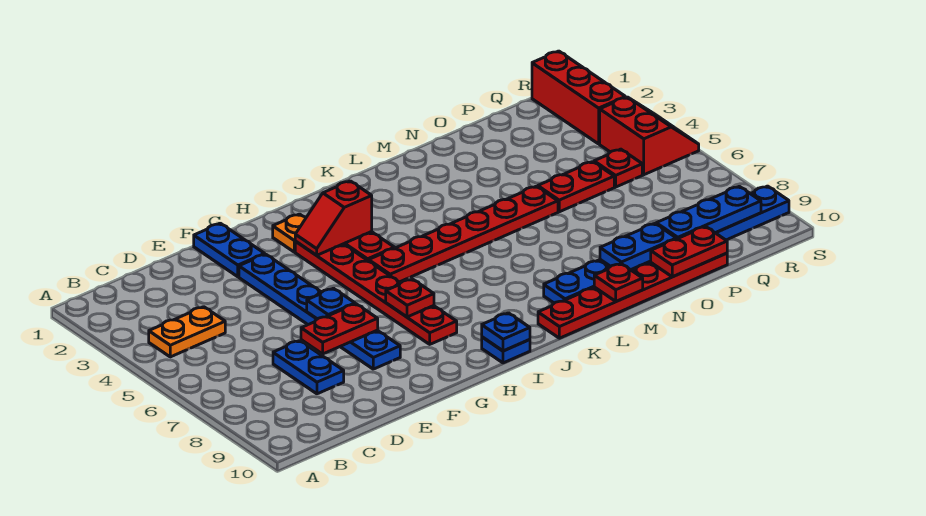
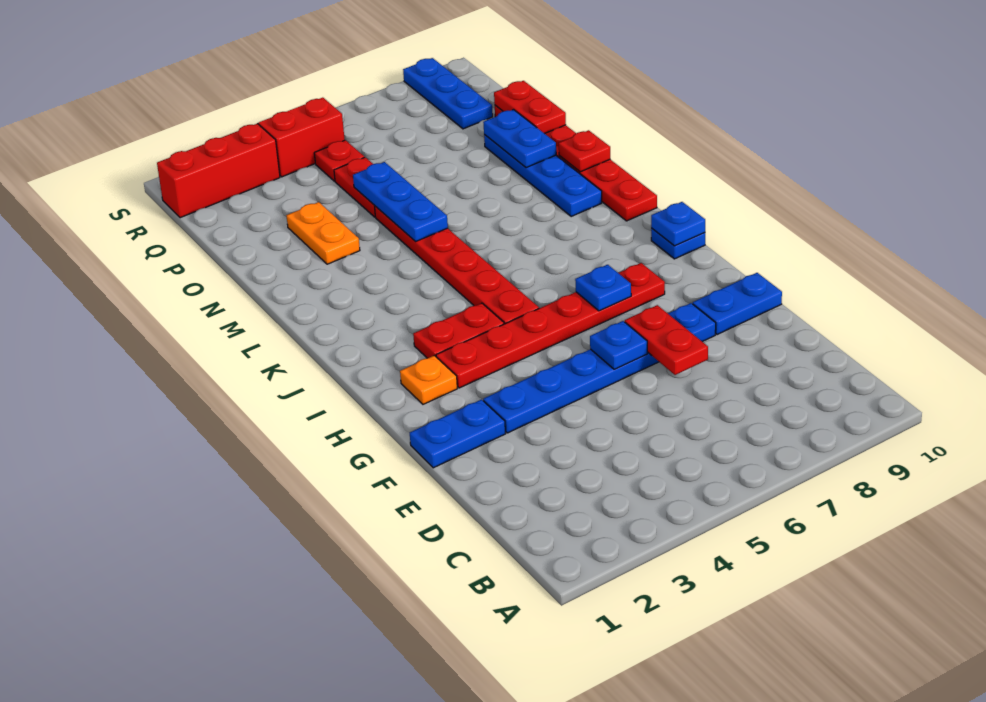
orange plate B4:C4 level 1 -> orange plate N3:O3 level 1
blue plate D7:D8 level 1 -> blue plate F9:F10 level 1
red slope H3:I3 level 2 top I -> none
red plate H7 level 2 -> blue plate H7 level 2
blue plate P9:R9 level 2 -> blue plate M5:O5 level 2

